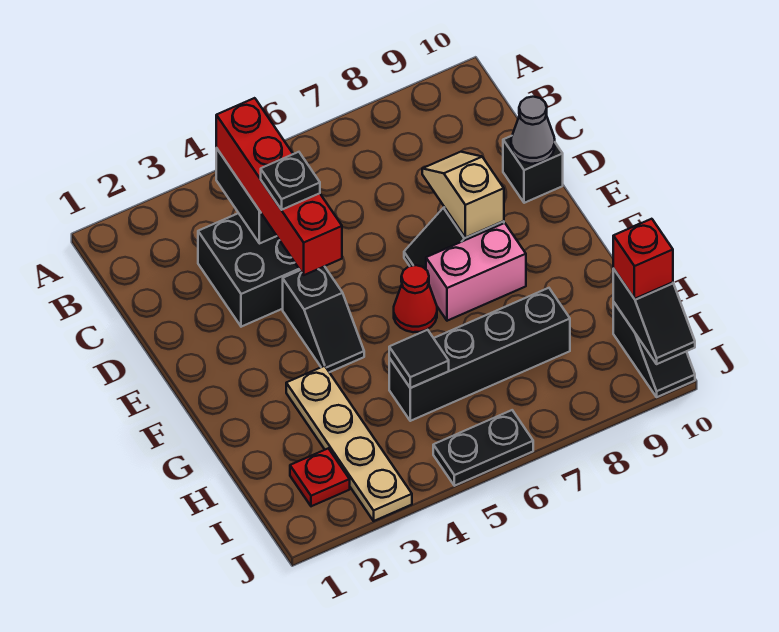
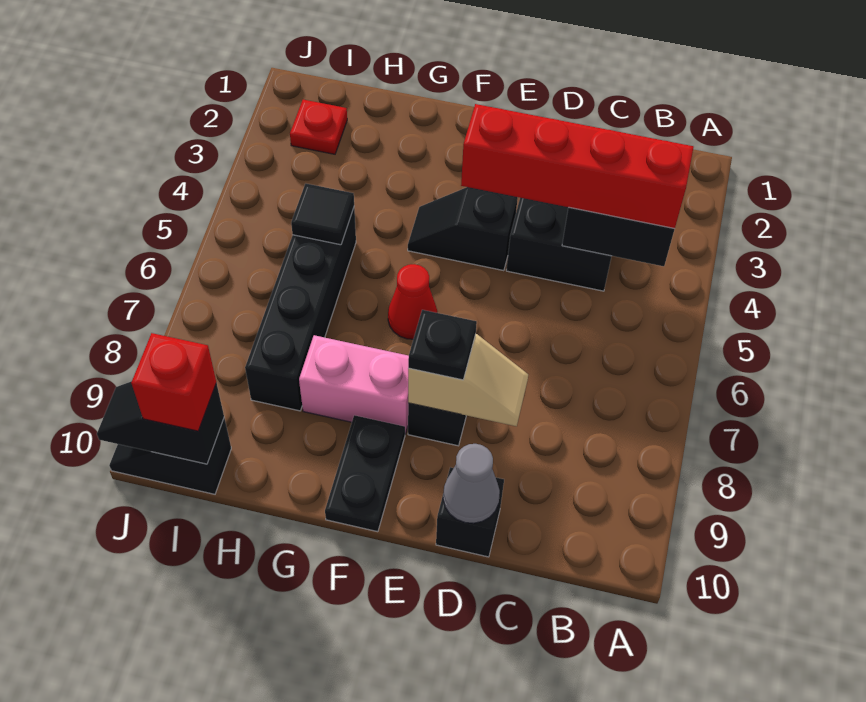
black plate D4 level 4 -> black plate E8 level 3
pink brick F7:F8 level 1 -> pink brick F8:G8 level 1
tan plate G3:J3 level 1 -> none
black plate J5:J6 level 1 -> black plate F9:F10 level 1

